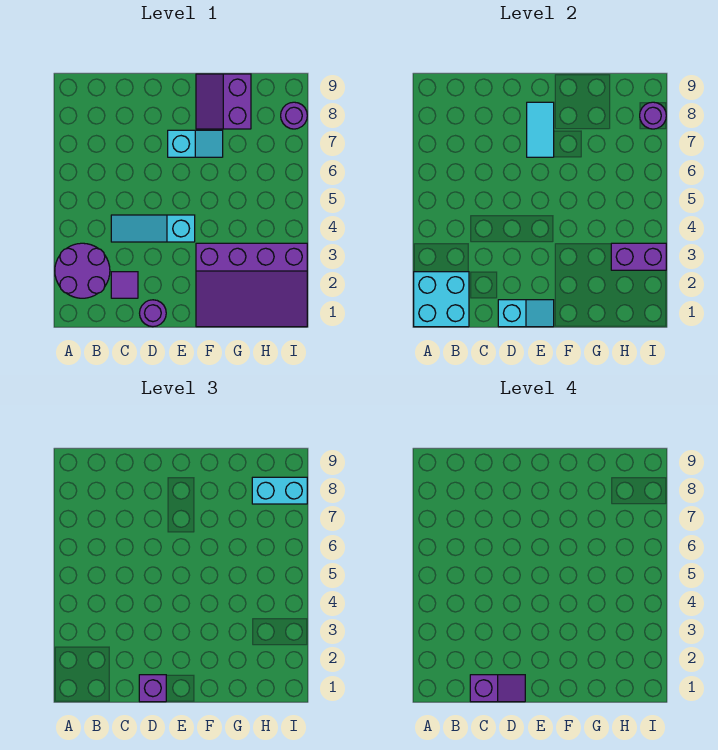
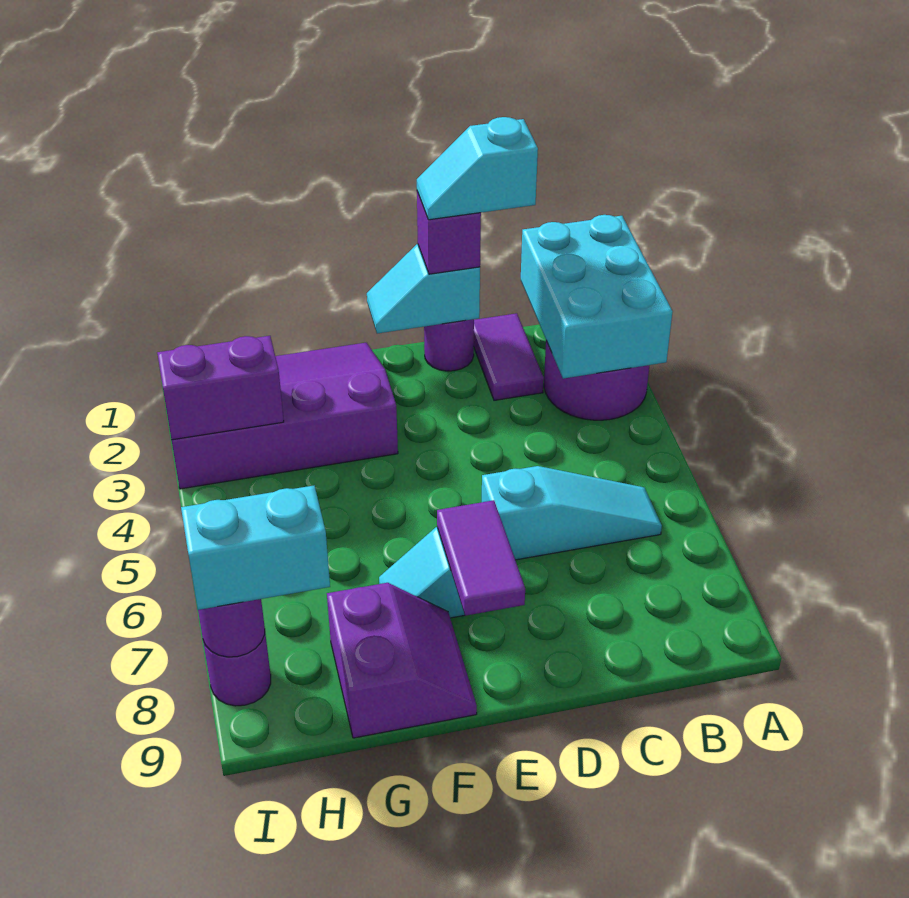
cyan brick A1:B2 level 2 -> cyan brick A1:B3 level 2
purple slope C1:D1 level 4 top C -> cyan slope C1:D1 level 4 top C
purple tile C2 level 1 -> purple tile C1:C2 level 1
cyan slope C4:E4 level 1 top E -> cyan slope B6:D6 level 1 top D
cyan tile E7:E8 level 2 -> purple tile E7:E8 level 2

